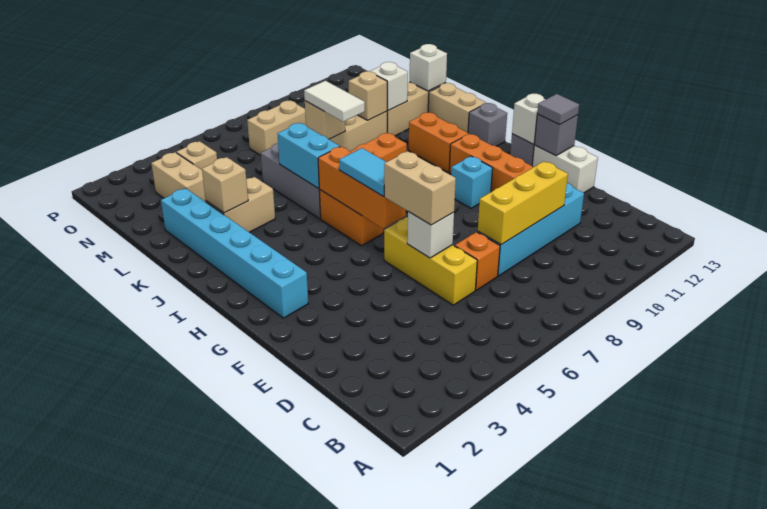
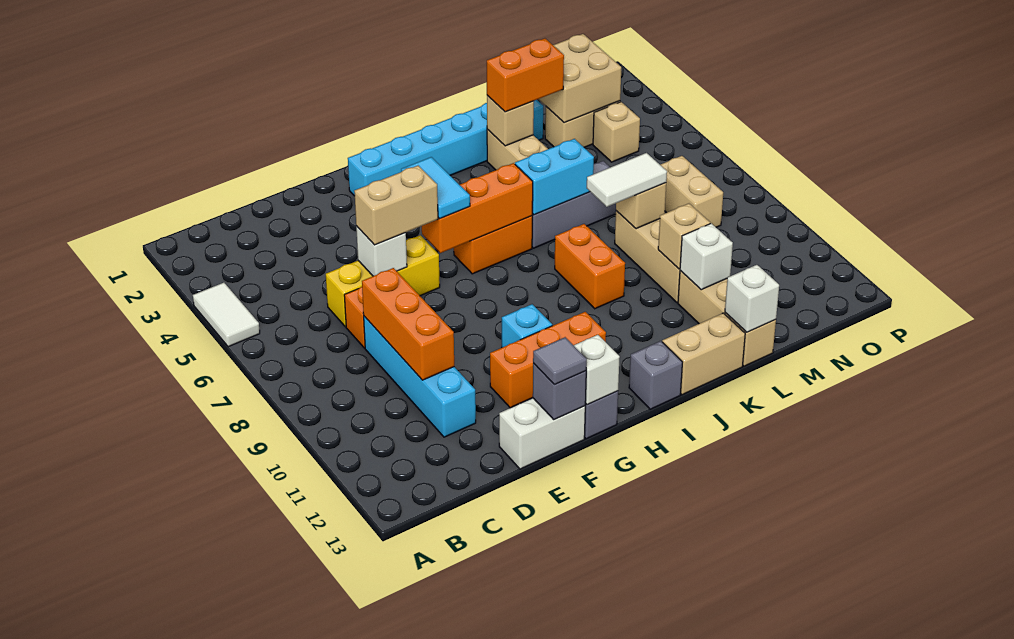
none -> white tile A4:A5 level 1
yellow brick D8:D10 level 2 -> orange brick D8:D10 level 2
cyan tile G6:H6 level 3 -> cyan tile G5:G6 level 3
orange brick I11:J11 level 1 -> orange brick K3:L3 level 3
none -> tan brick M2:N3 level 2

